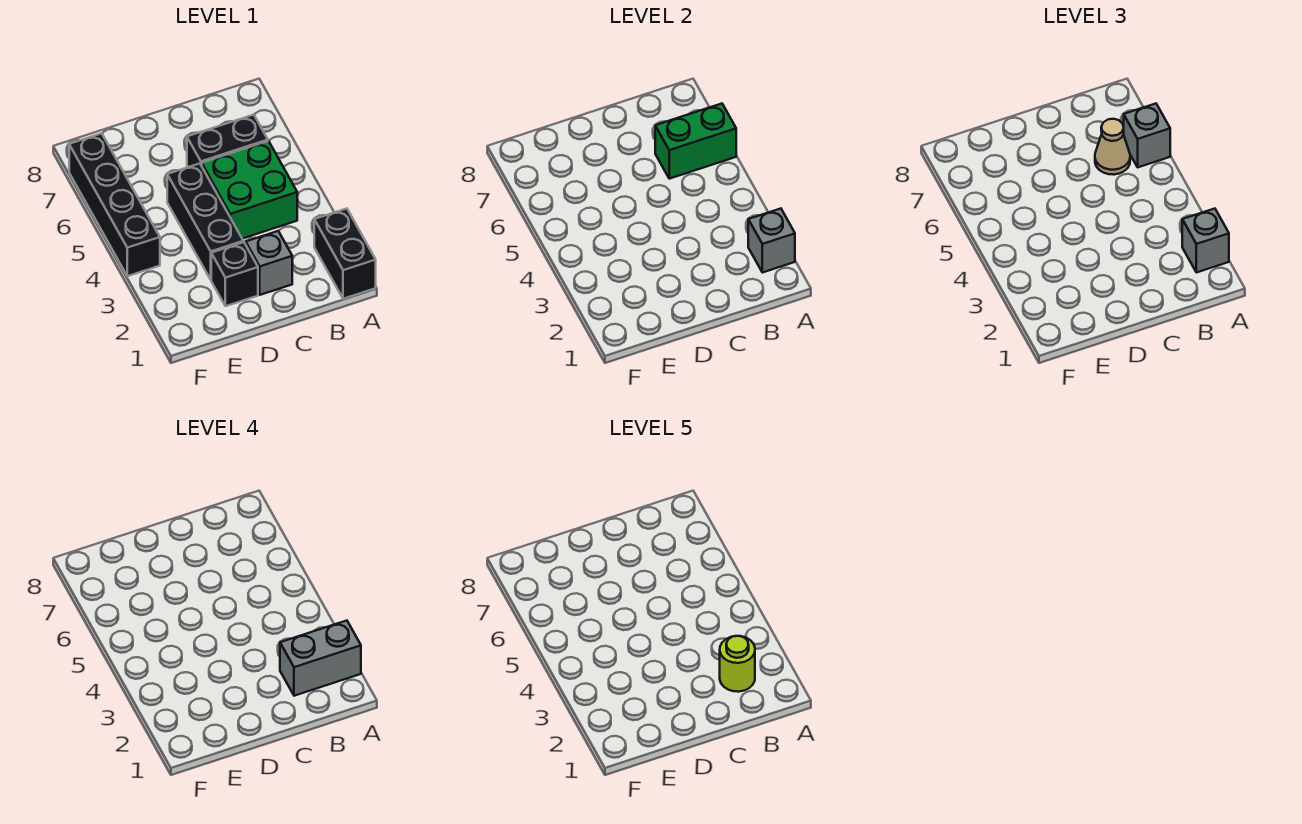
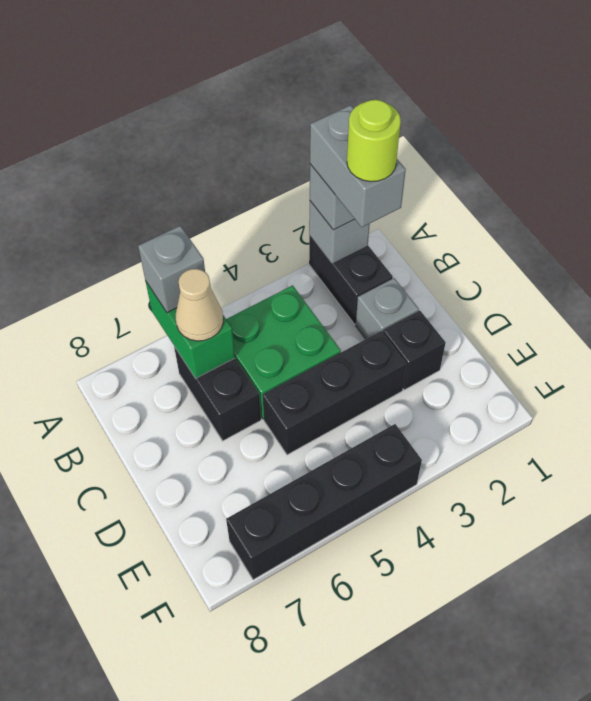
black brick A1:A2 level 1 -> black brick A2:B2 level 1

